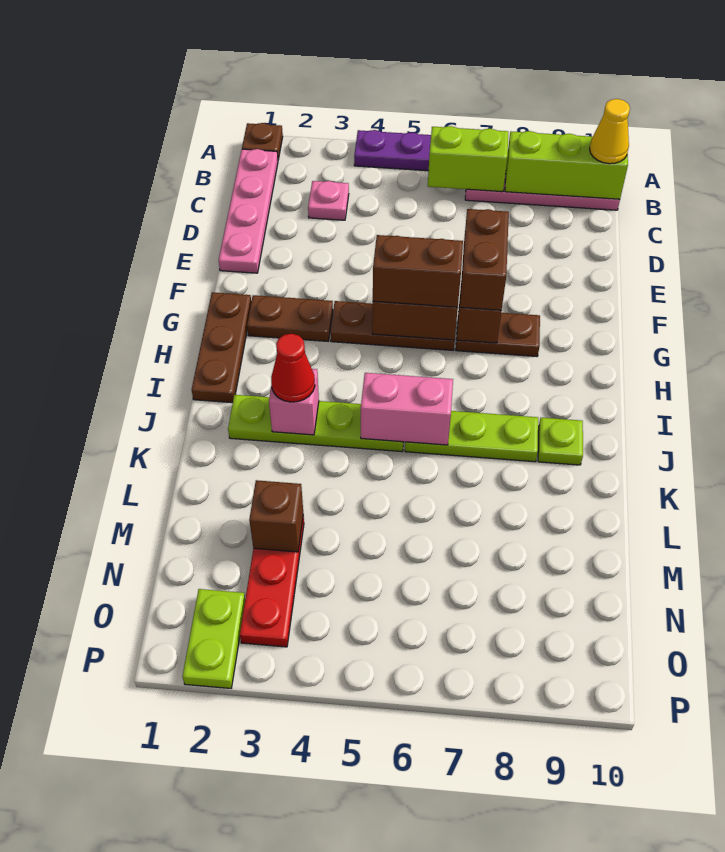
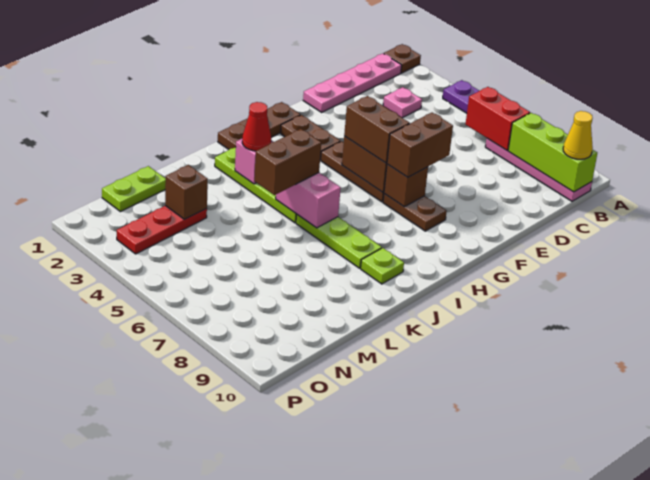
lime brick B6:B7 level 2 -> red brick B6:B7 level 2
none -> brown brick J5:K5 level 3
lime plate O2:P2 level 1 -> lime plate M1:N1 level 1

